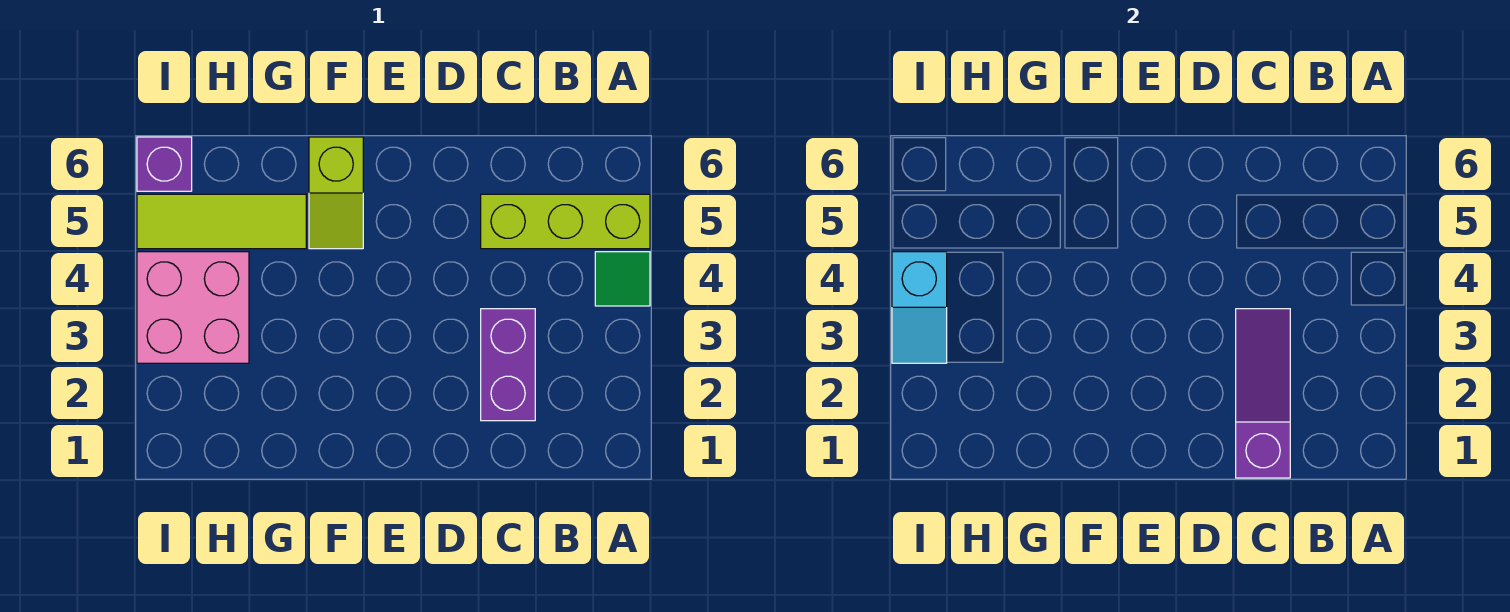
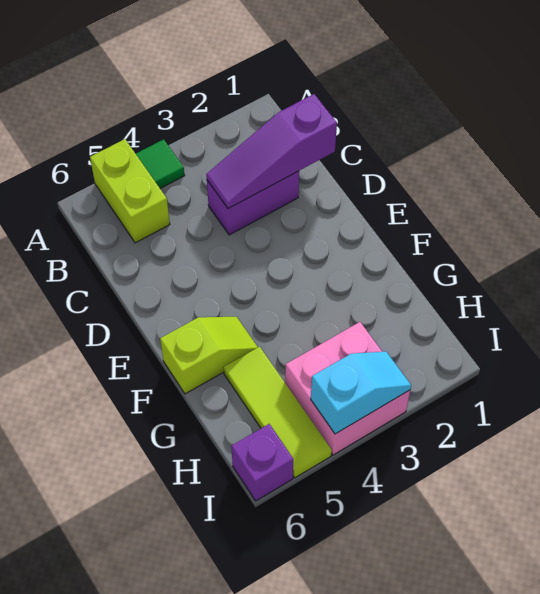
lime brick A5:C5 level 1 -> lime brick A5:B5 level 1

